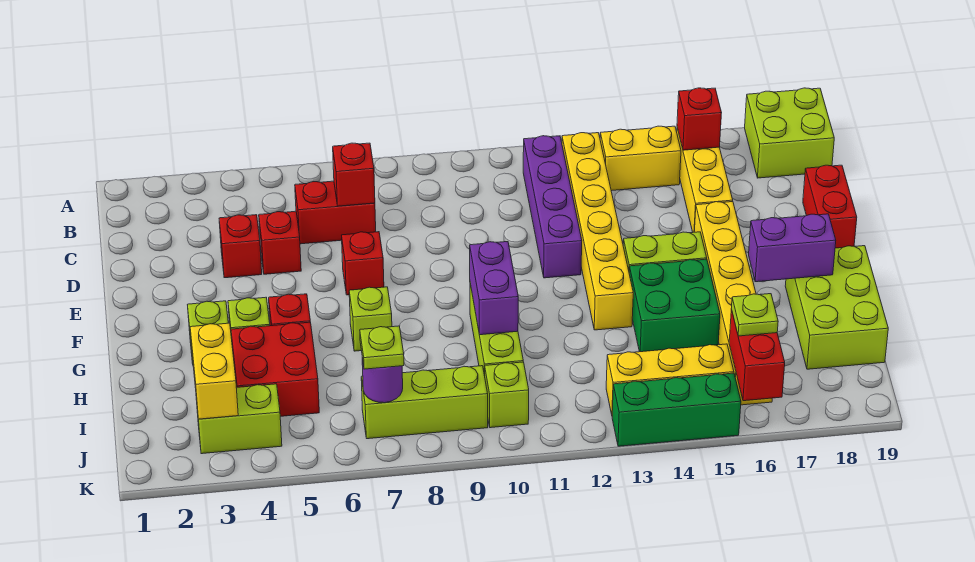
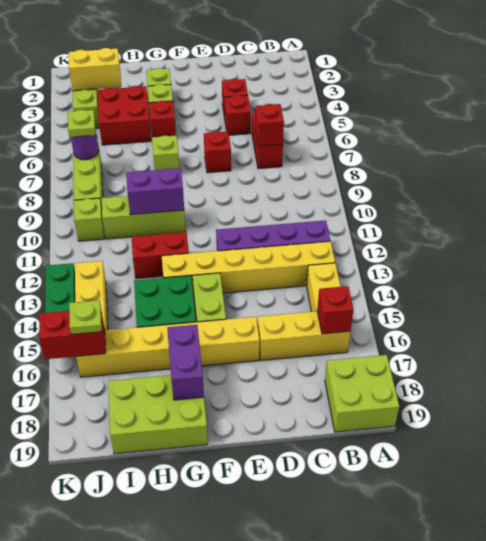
red brick D19:E19 level 1 -> red brick G12:H12 level 1

